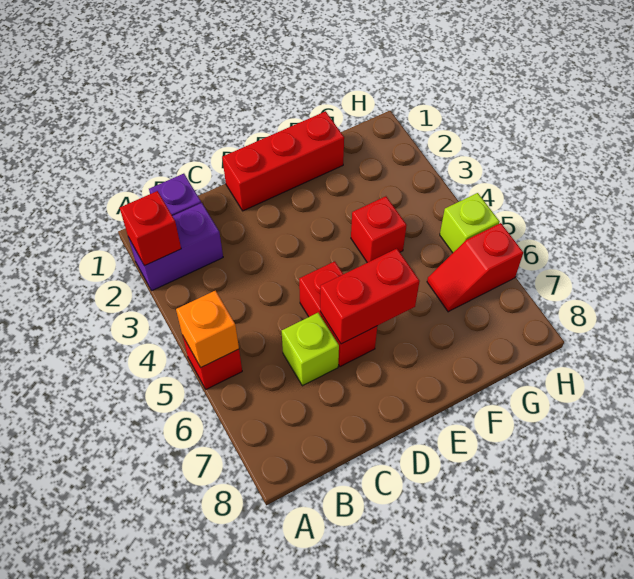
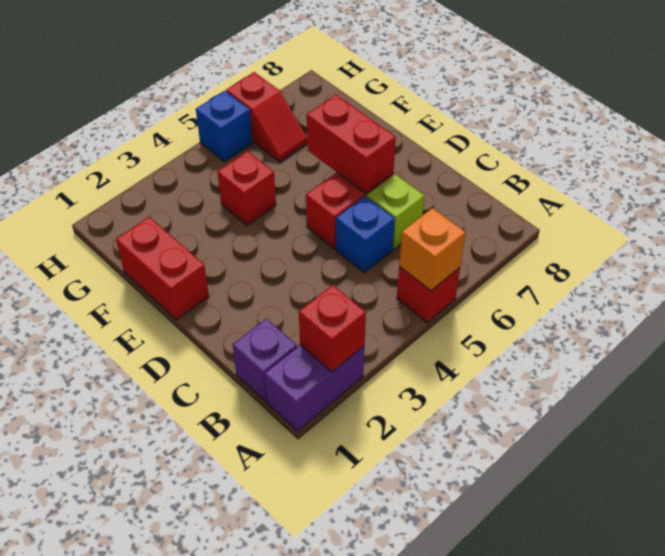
purple brick A2:B2 level 1 -> purple brick A1:A2 level 1
none -> blue brick C5 level 1
red brick D1:F1 level 1 -> red brick E1:F1 level 1
lime brick H5 level 1 -> blue brick H5 level 1

